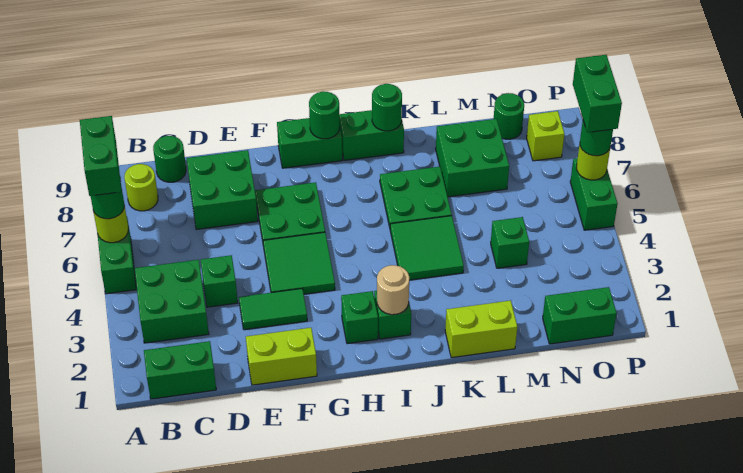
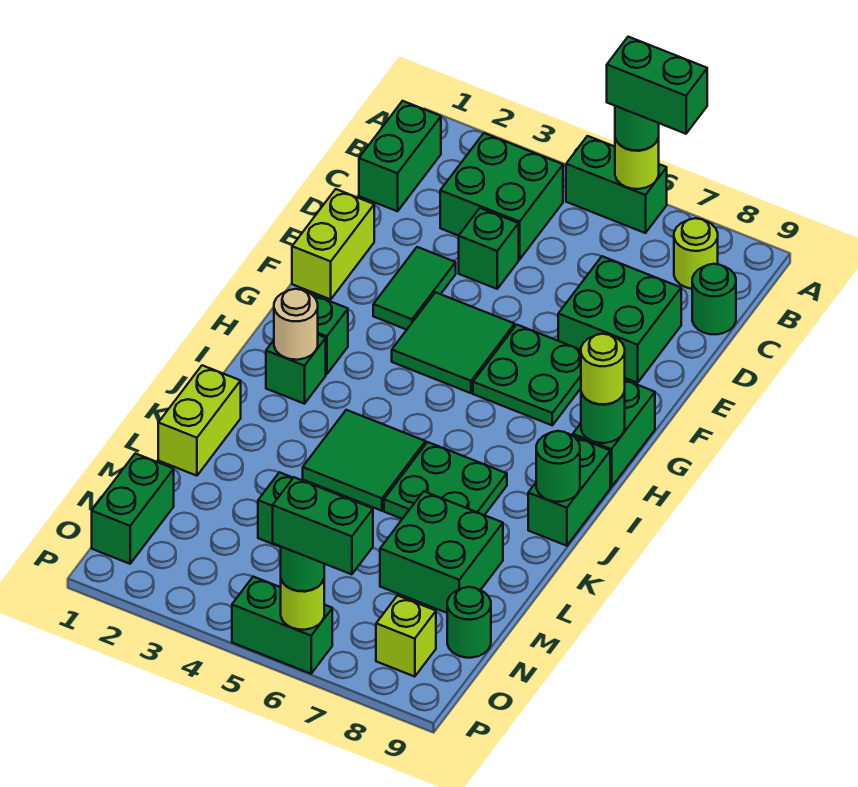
none -> lime round brick H9 level 3

